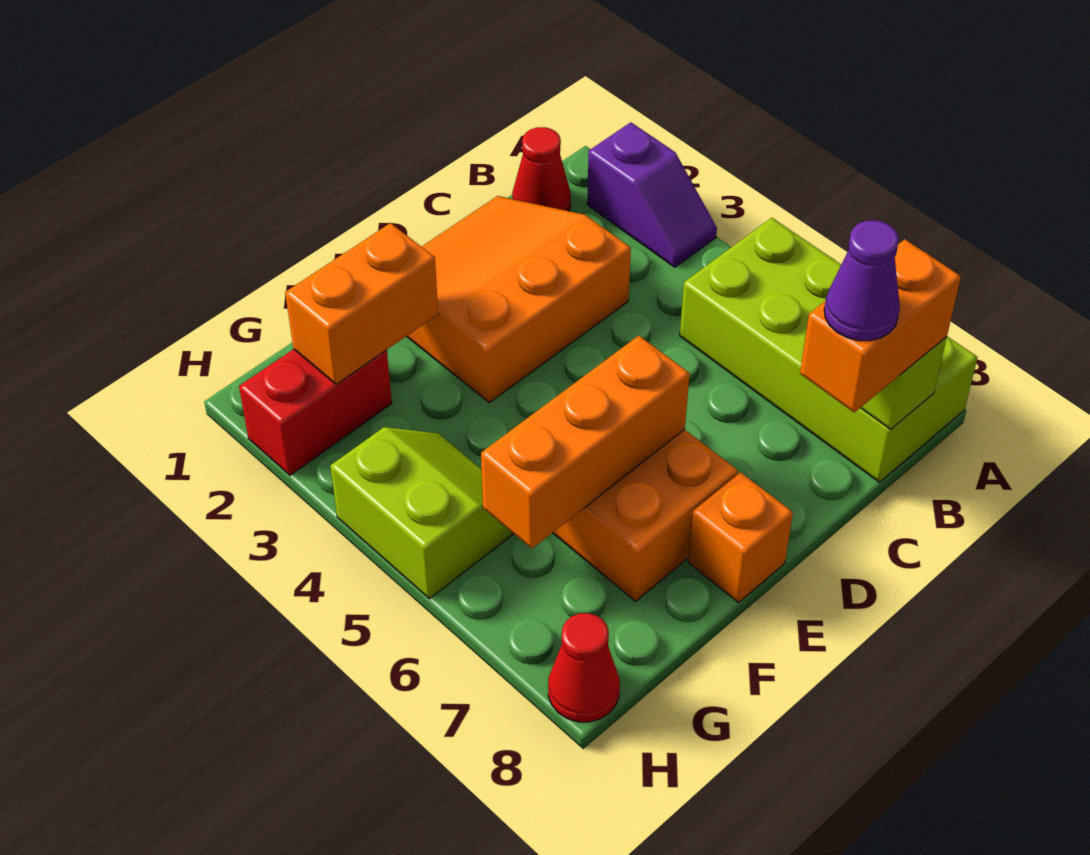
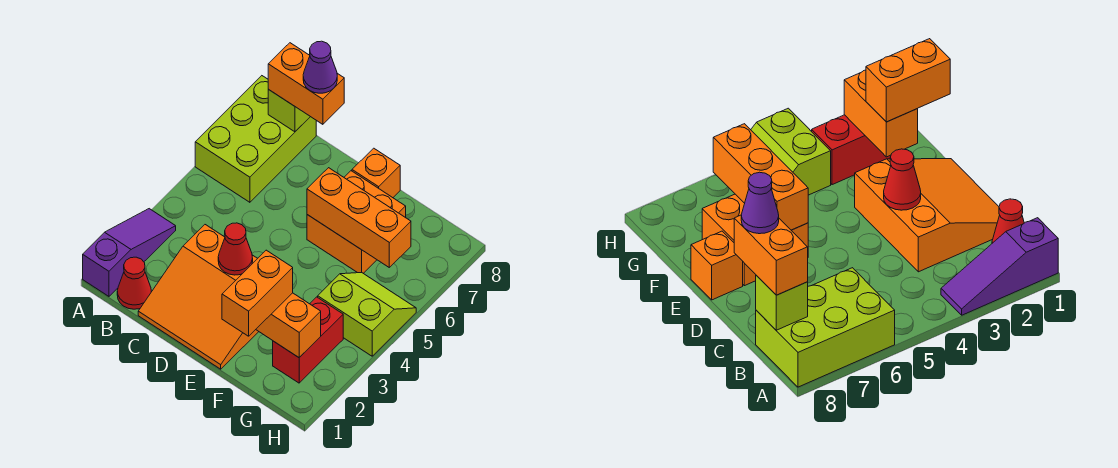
purple slope A2:A3 level 1 top 2 -> purple slope A1:A3 level 1 top 1
lime brick A5:B8 level 1 -> lime brick A6:B8 level 1
none -> orange brick F1:F2 level 3
red brick G2:H2 level 1 -> red brick G2:G3 level 1
lime slope G4:H5 level 1 top H -> lime slope G4:H5 level 1 top 4
red cone H8 level 1 -> red cone D3 level 2

